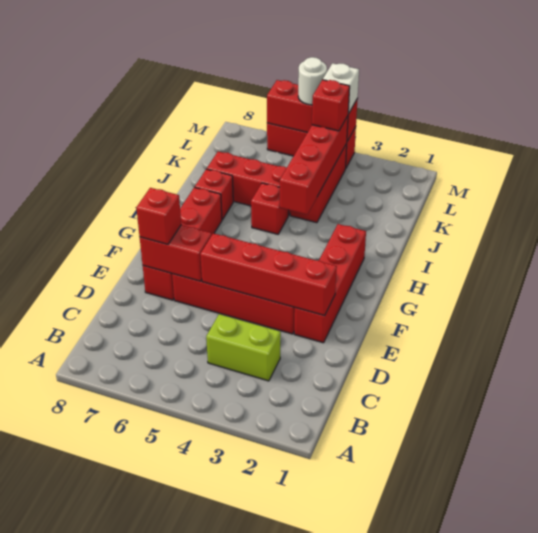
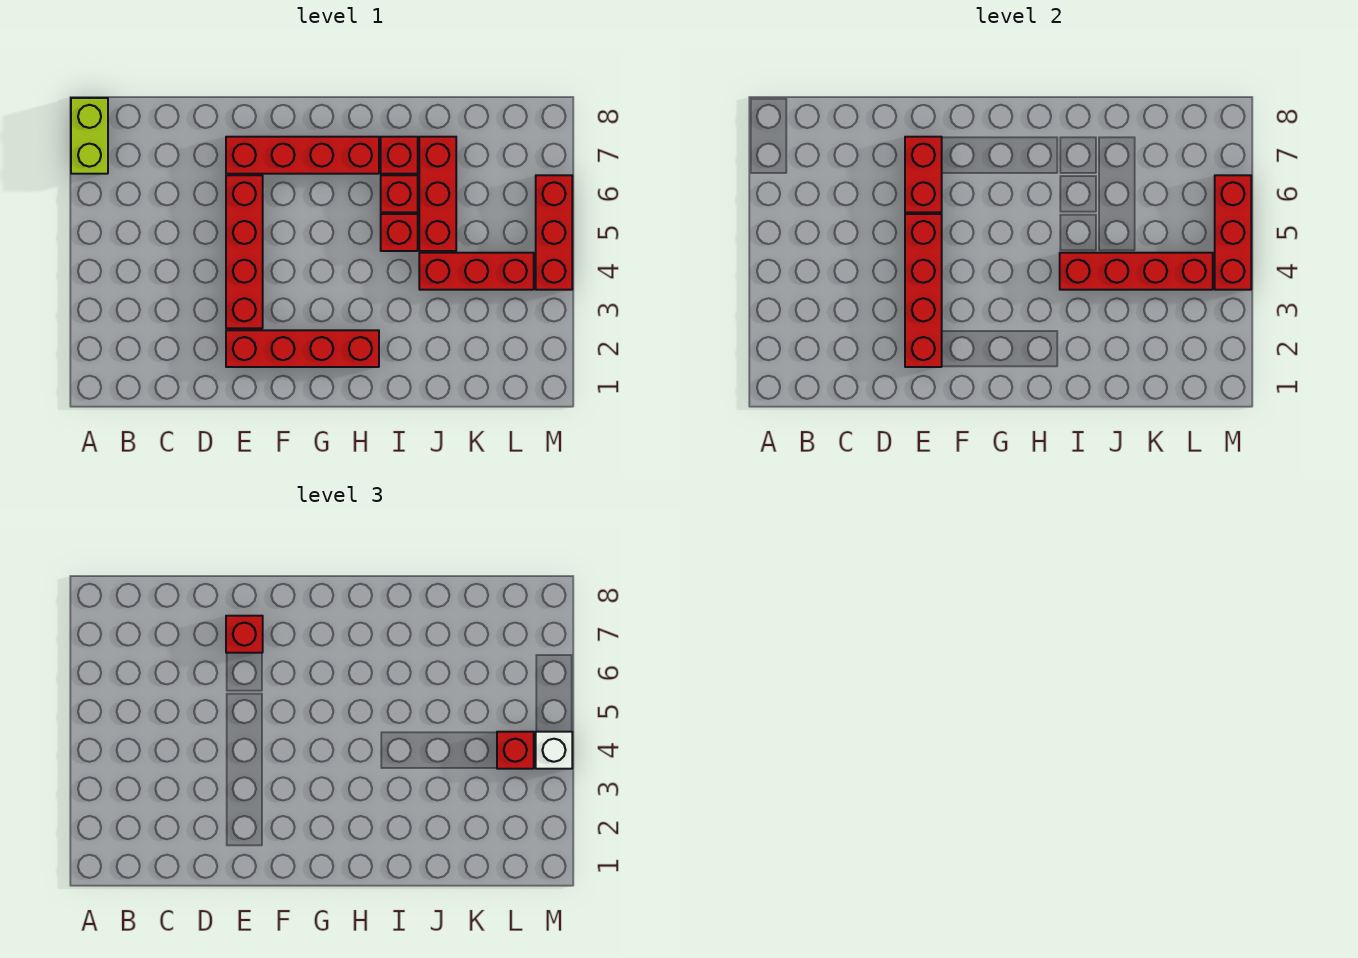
lime brick C3:C4 level 1 -> lime brick A7:A8 level 1
none -> red brick I6 level 1
white round brick M5 level 3 -> none

